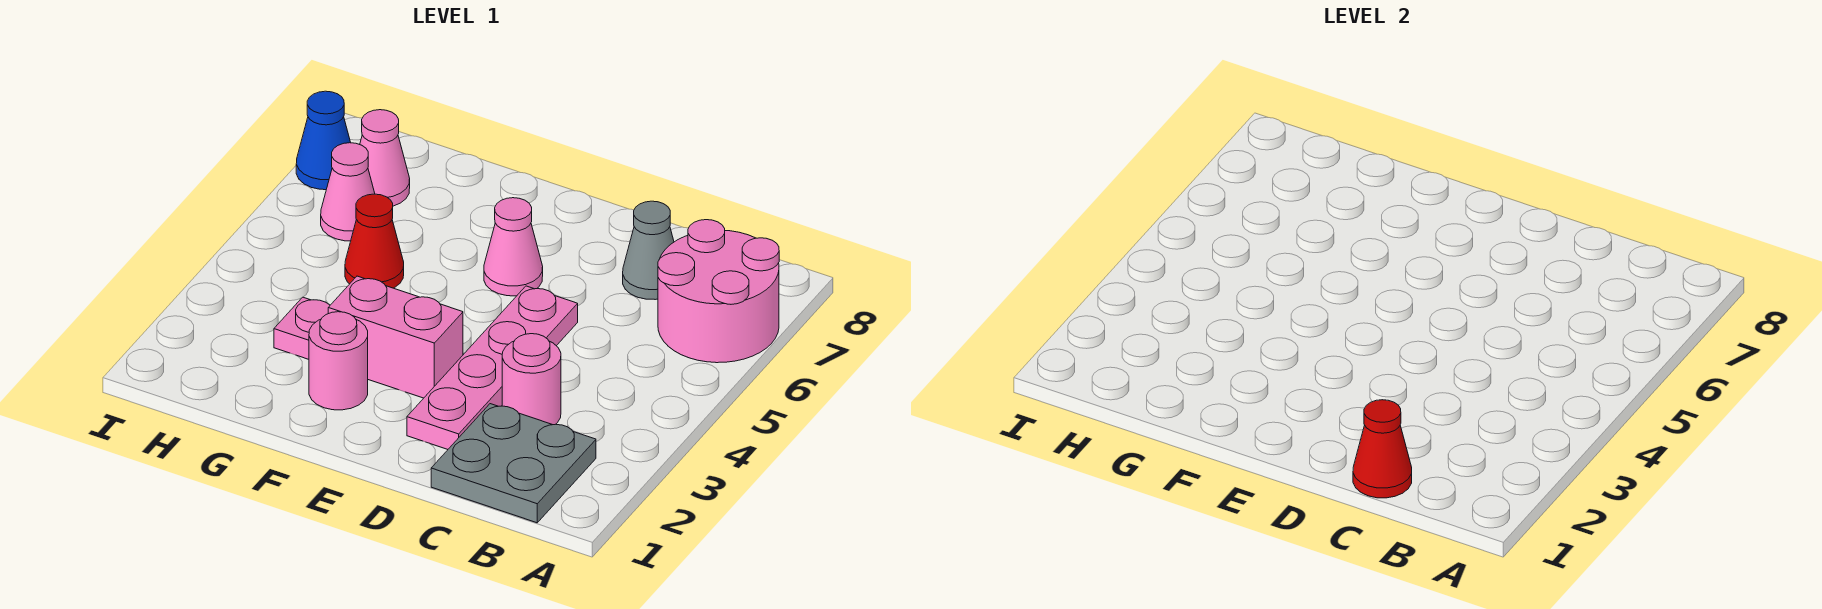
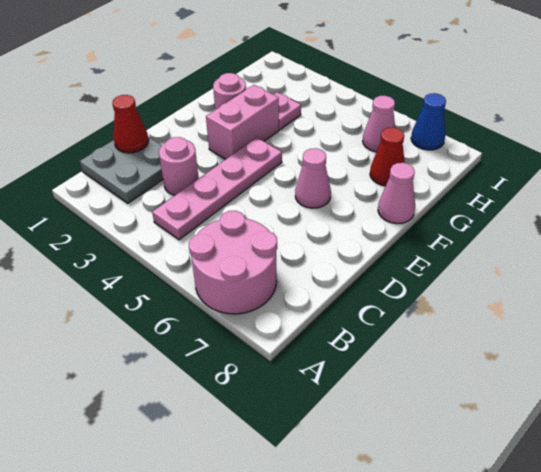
grey cone C7 level 1 -> none
pink plate D2:D5 level 1 -> pink plate B4:E4 level 1
red cone G5 level 1 -> red cone G7 level 1
pink cone H7 level 1 -> pink cone F8 level 1

